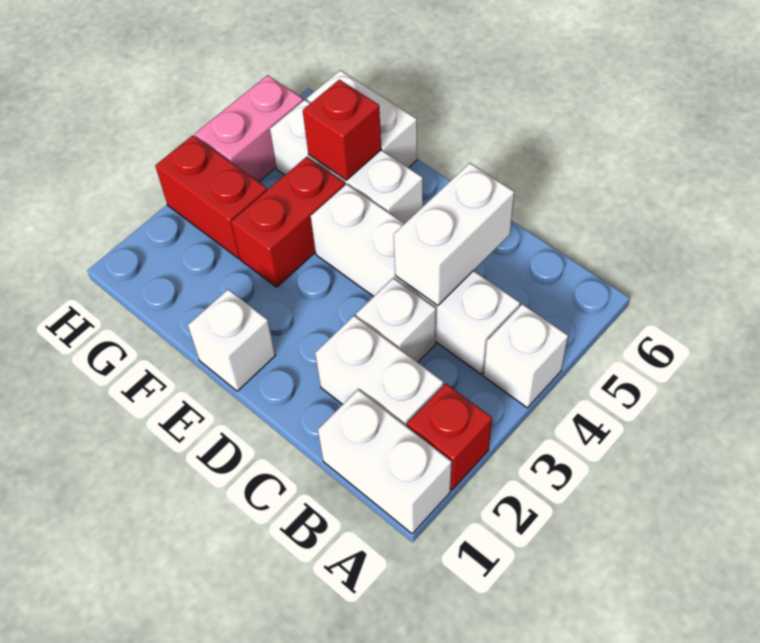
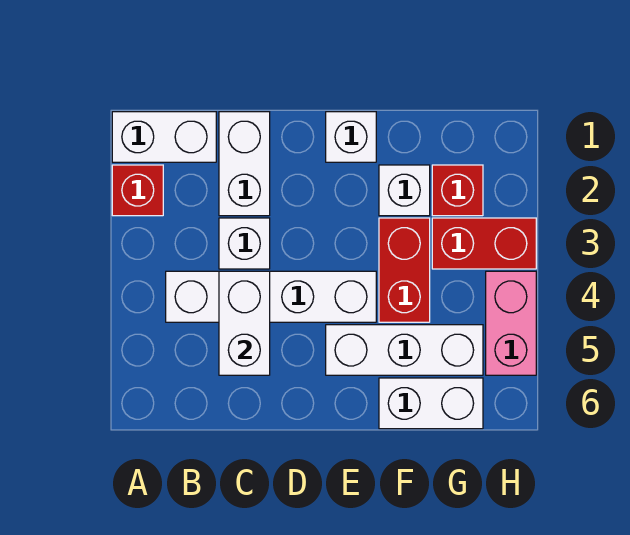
white brick A4 level 1 -> white brick F2 level 1
white brick B2:C2 level 1 -> white brick C1:C2 level 1
red brick F5 level 2 -> red brick G2 level 1

